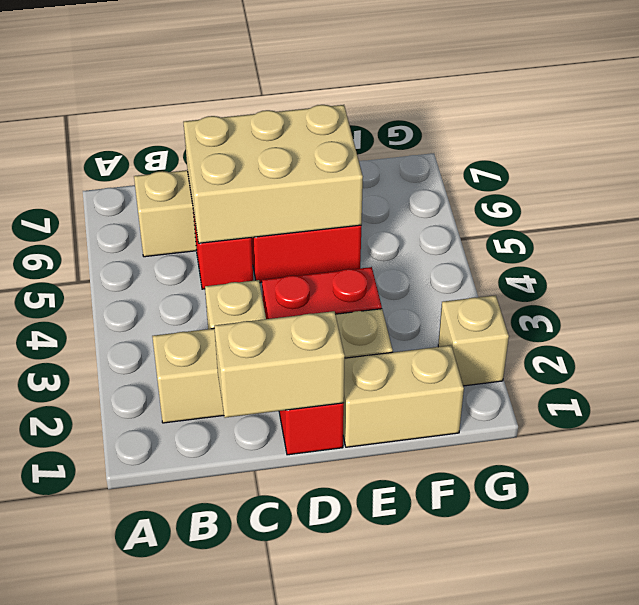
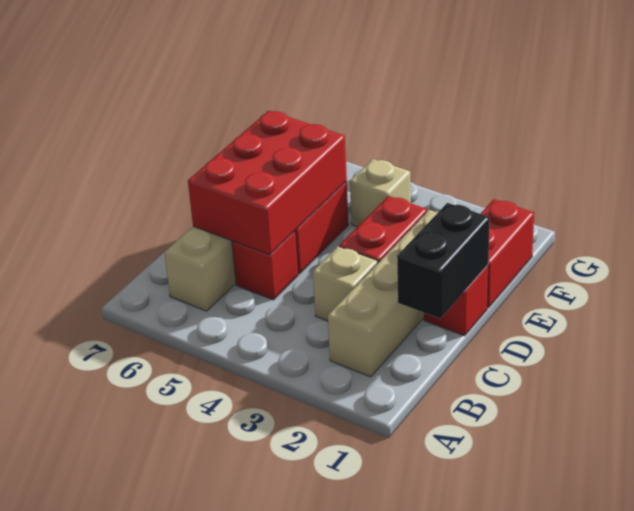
tan brick C1:D1 level 2 -> black brick C1:D1 level 2
tan brick C5:E6 level 2 -> red brick C5:E6 level 2
tan brick E1:F1 level 1 -> red brick E1:F1 level 1
tan brick G2 level 1 -> tan brick F4 level 1

